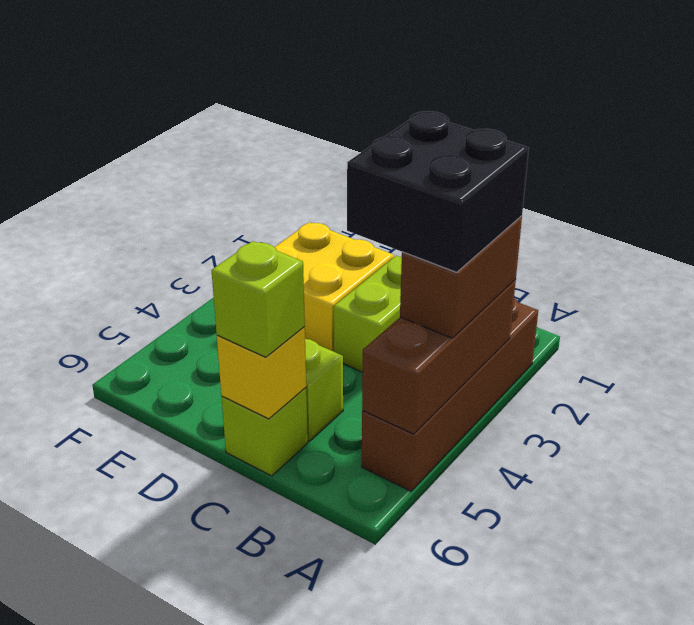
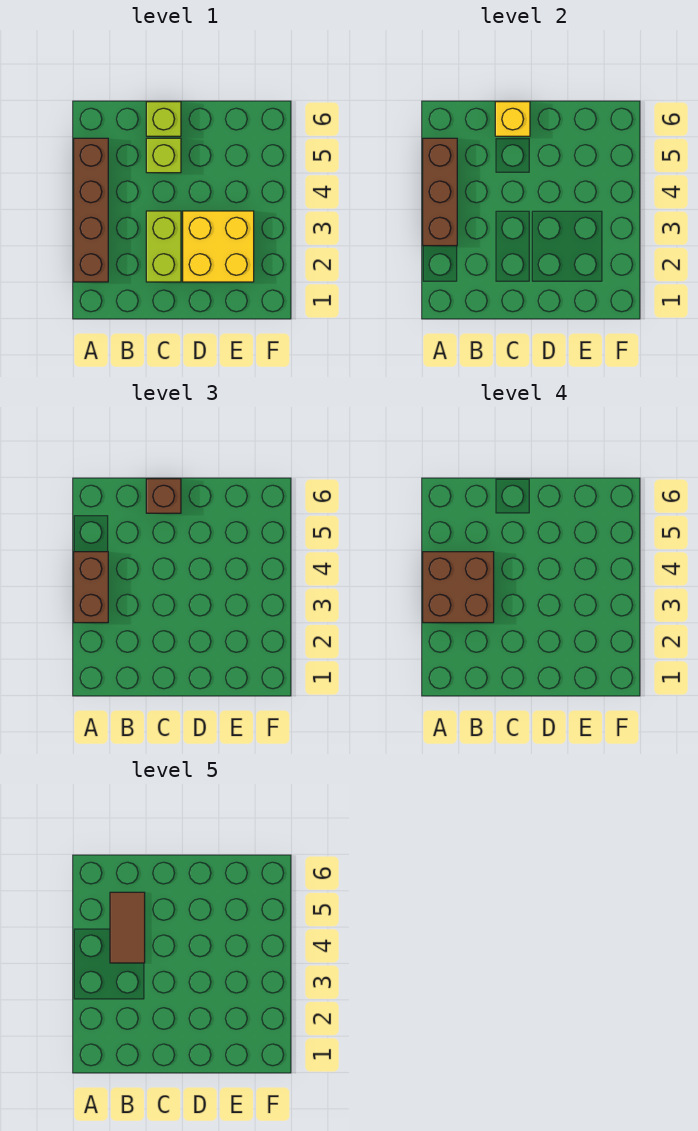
black brick A3:B4 level 4 -> brown brick A3:B4 level 4
none -> brown tile B4:B5 level 5
lime brick C6 level 3 -> brown brick C6 level 3

